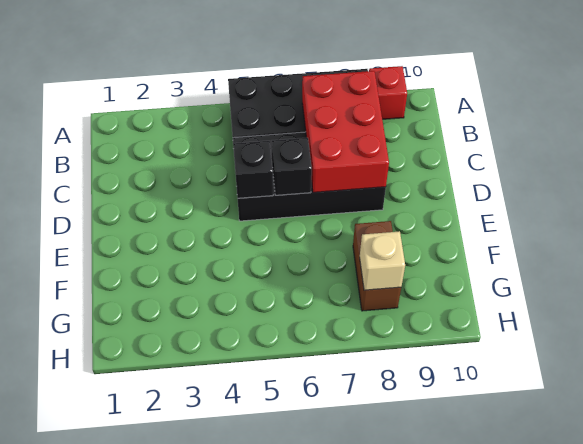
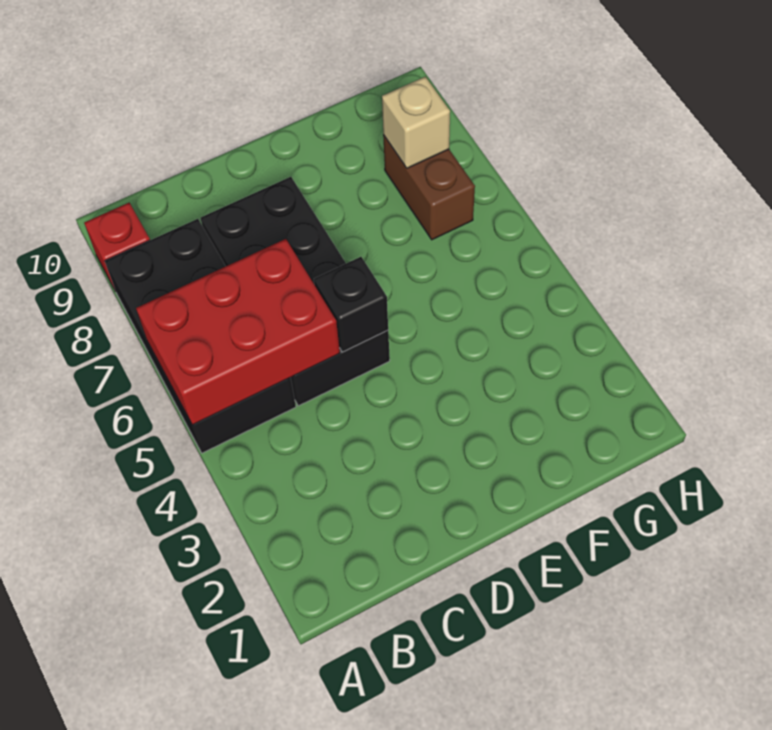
red brick B7:D8 level 2 -> red brick A5:C6 level 2
black brick D6 level 2 -> none
brown brick F8:G8 level 1 -> brown brick G7:G8 level 1

